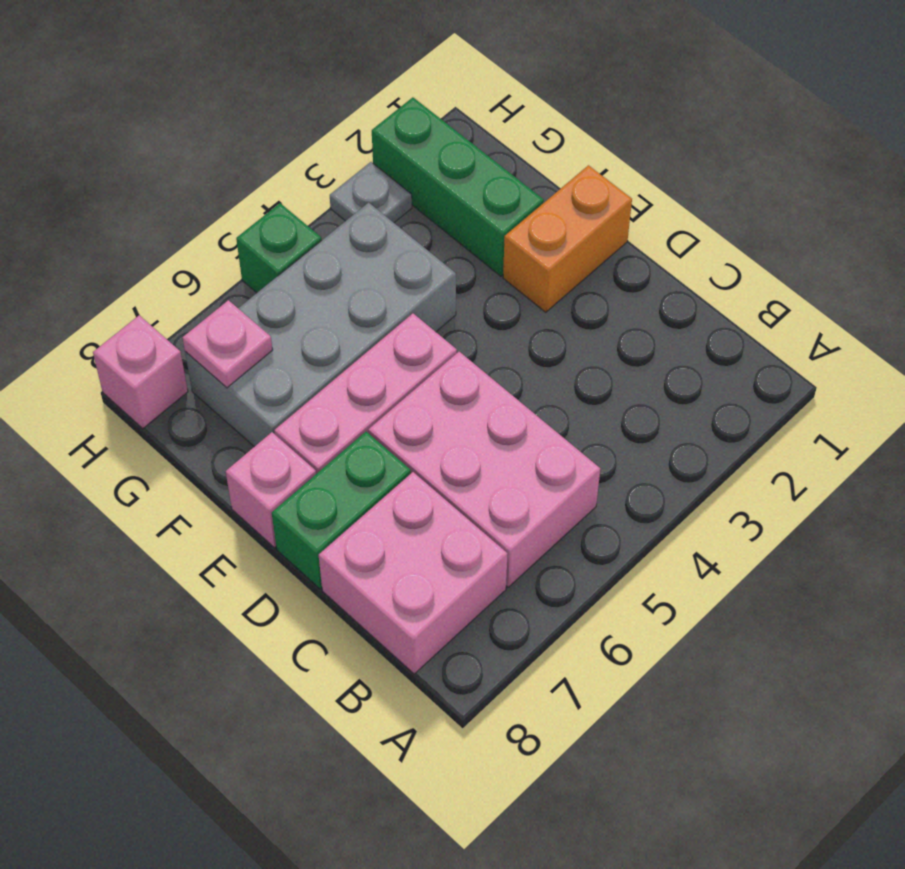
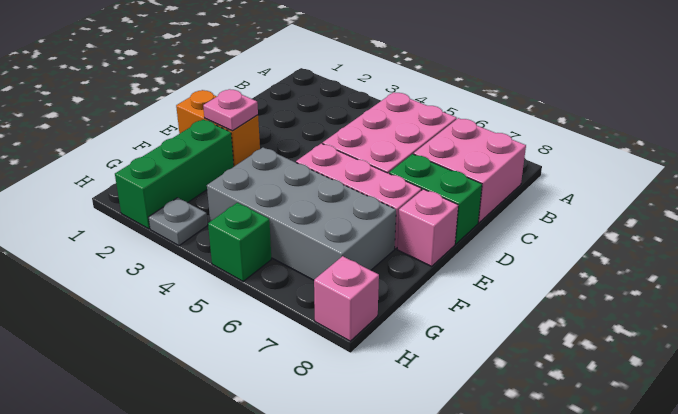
pink plate G7 level 2 -> pink plate E2 level 2

